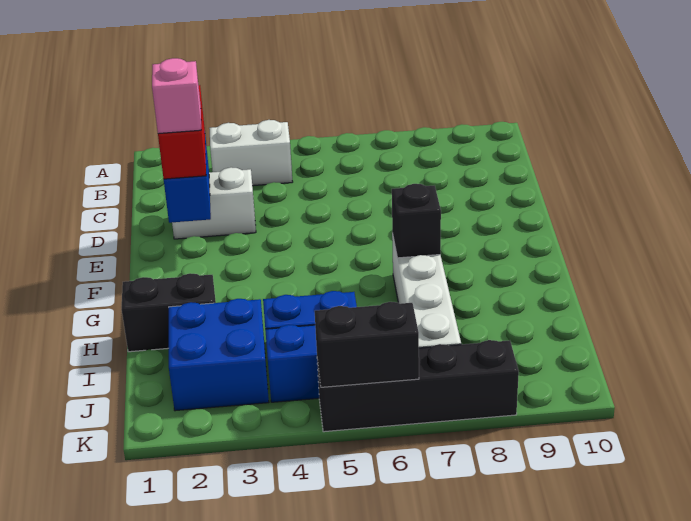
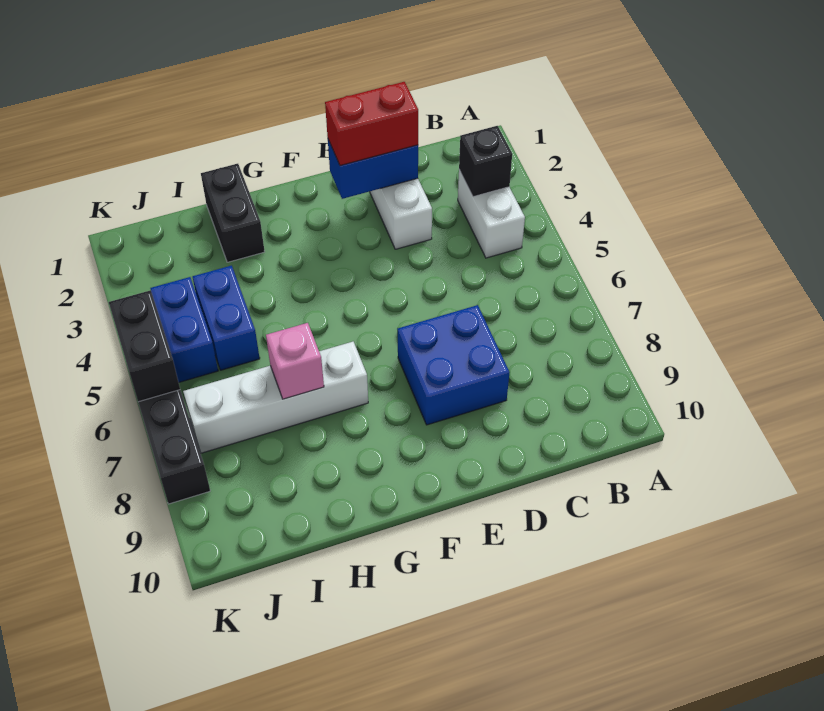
pink brick E2 level 4 -> pink brick H7 level 2
black brick G7 level 2 -> black brick B3 level 2
blue brick I2:J3 level 1 -> blue brick D7:E8 level 1

